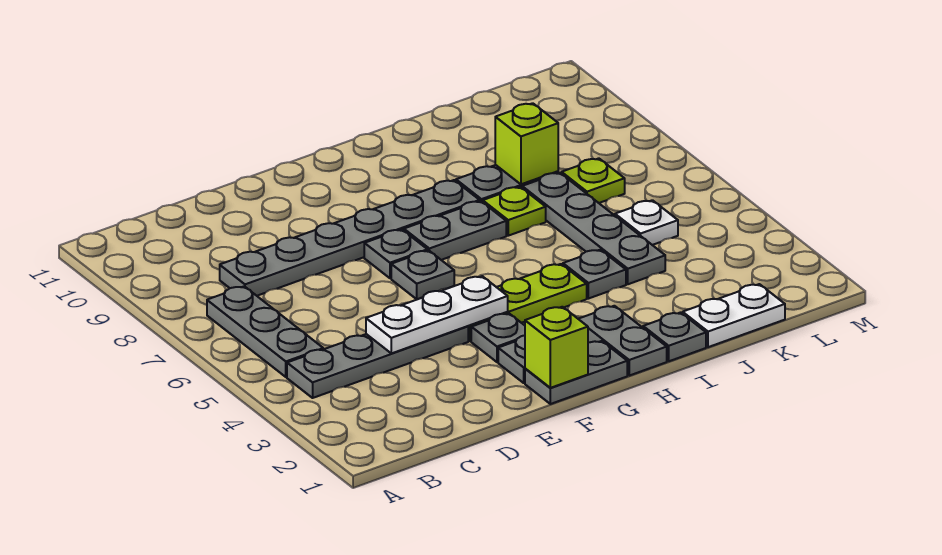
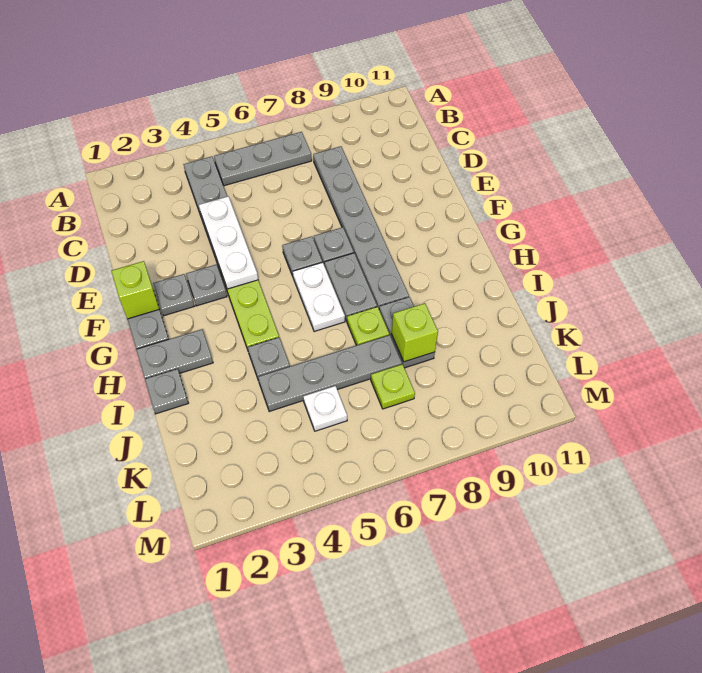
white plate J1:K1 level 1 -> white plate G6:H6 level 1

